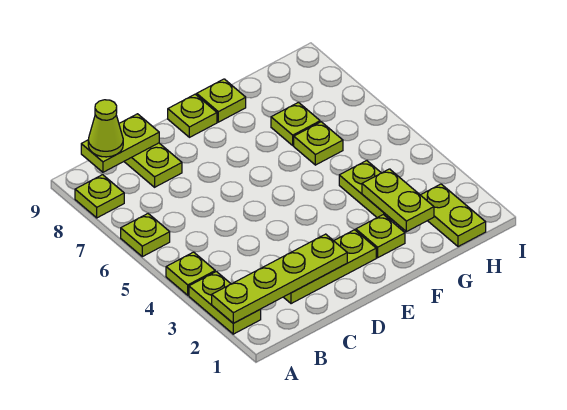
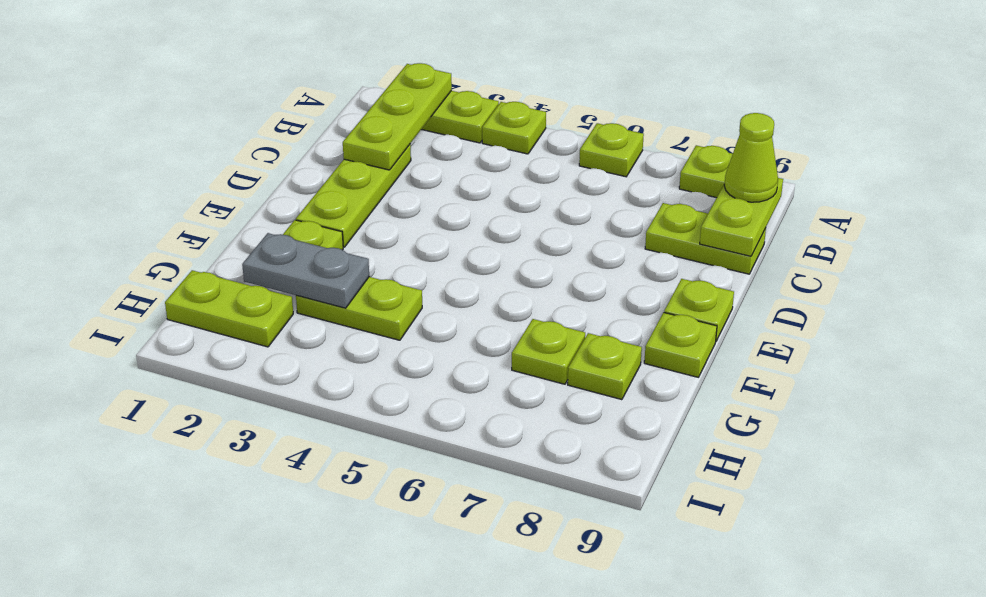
lime plate A2:D2 level 2 -> lime plate A2:C2 level 2
lime plate G2:G3 level 2 -> grey plate G2:G3 level 2
lime plate G6 level 1 -> lime plate G8 level 1

